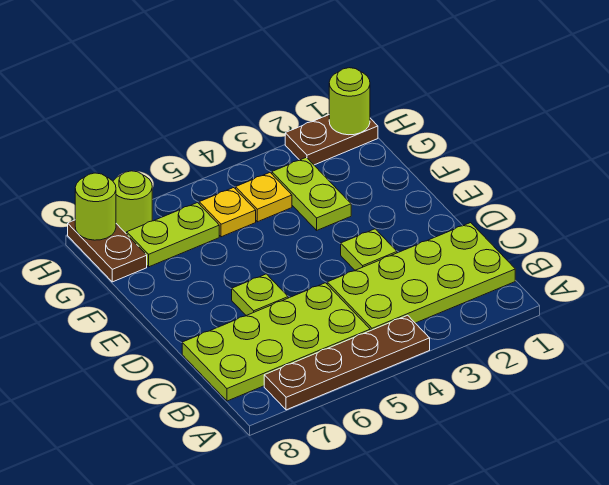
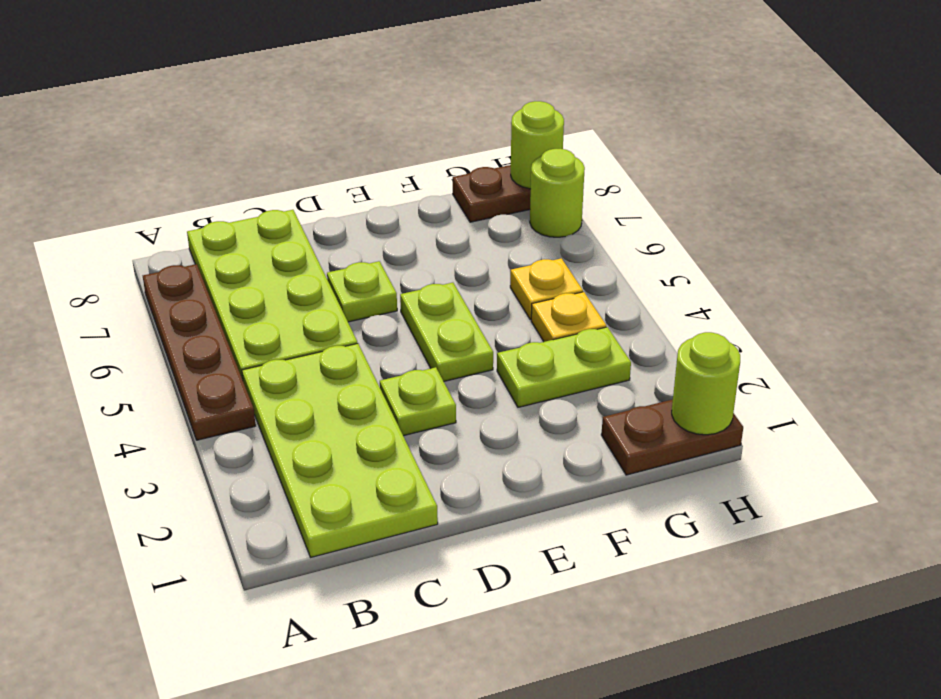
lime plate G6:G7 level 1 -> lime plate E4:E5 level 1
brown plate H1:H2 level 1 -> brown plate G1:H1 level 1

